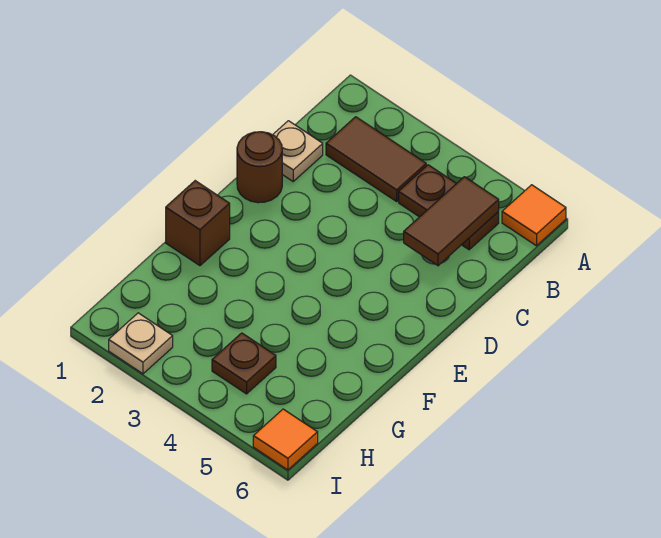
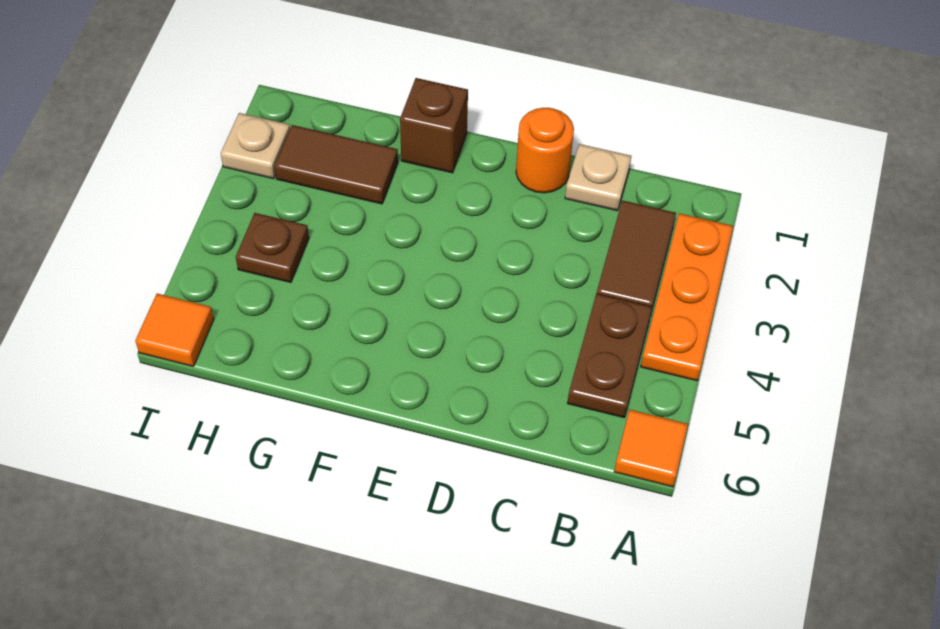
none -> orange plate A2:A4 level 1
brown tile B5:C5 level 2 -> brown tile G2:H2 level 1
brown round brick D1 level 1 -> orange round brick D1 level 1

